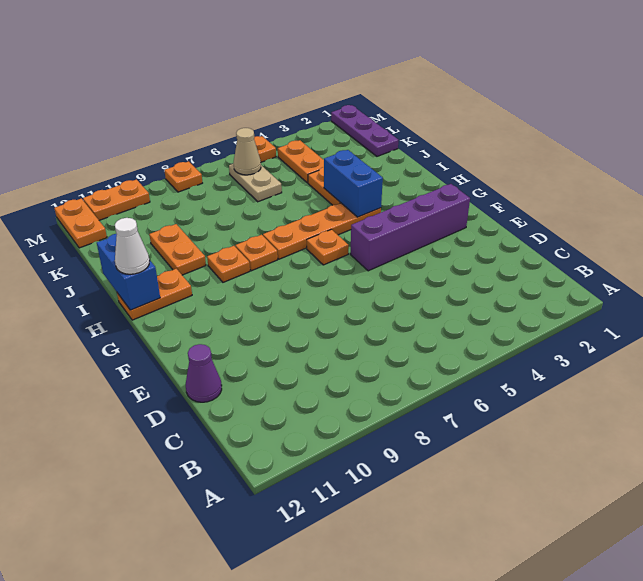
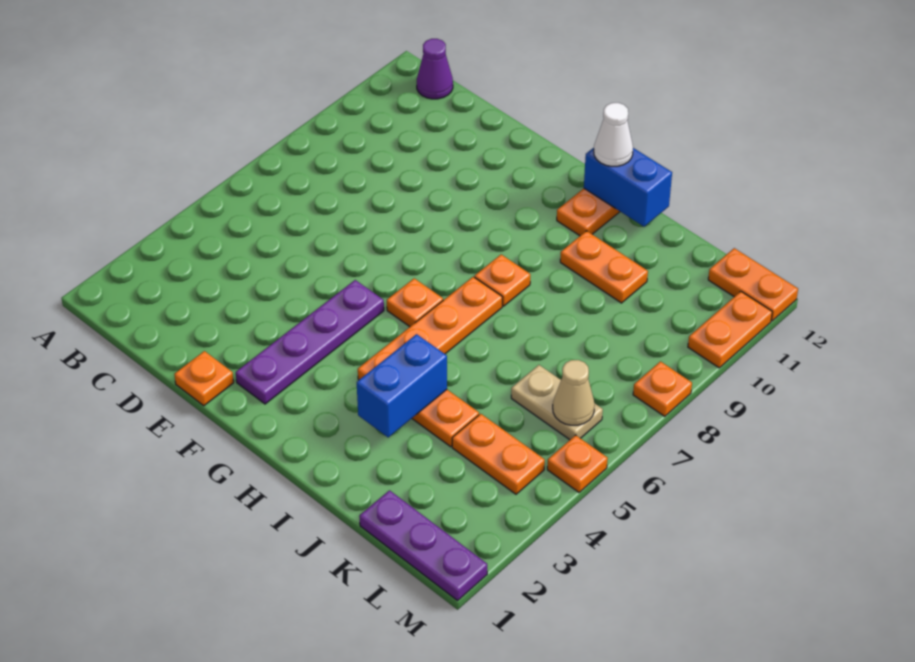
purple cone D12 level 1 -> purple cone B12 level 1
purple brick F2:F5 level 1 -> purple plate F2:F5 level 1
blue brick H4:I4 level 2 -> blue brick I3:I4 level 2
orange plate H9 level 1 -> orange plate E1 level 1

